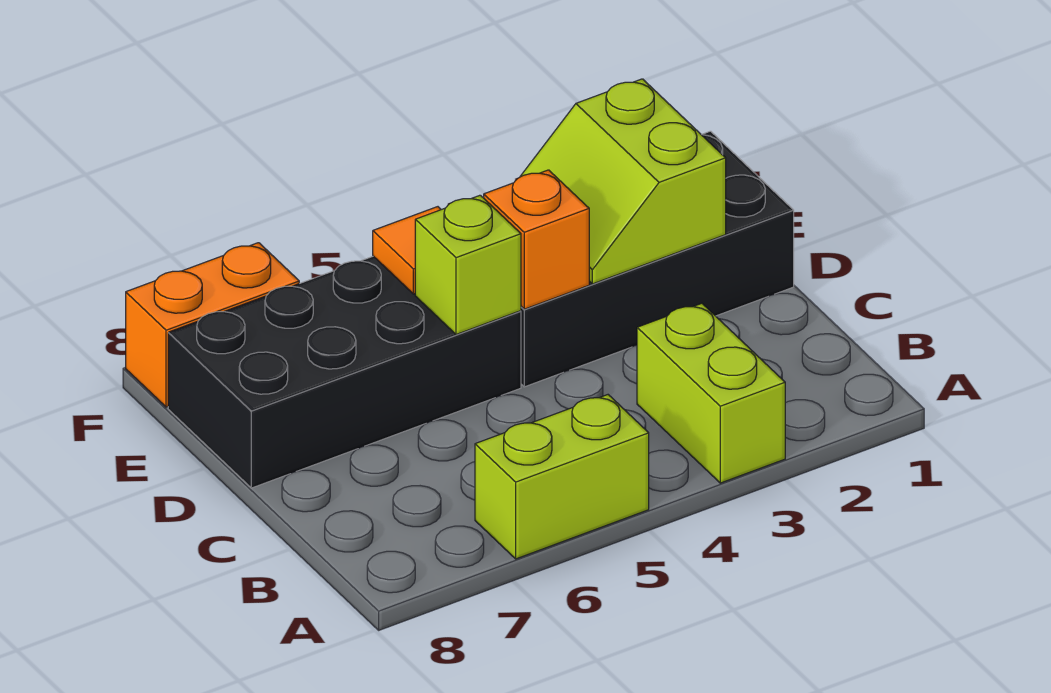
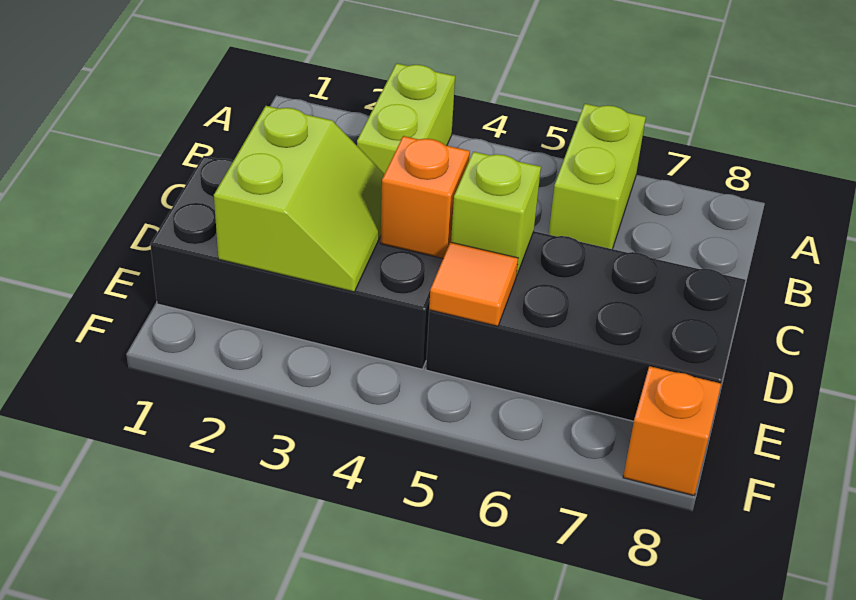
lime brick A5:A6 level 1 -> lime brick A6:B6 level 1
orange brick F7:F8 level 1 -> orange brick F8 level 1

